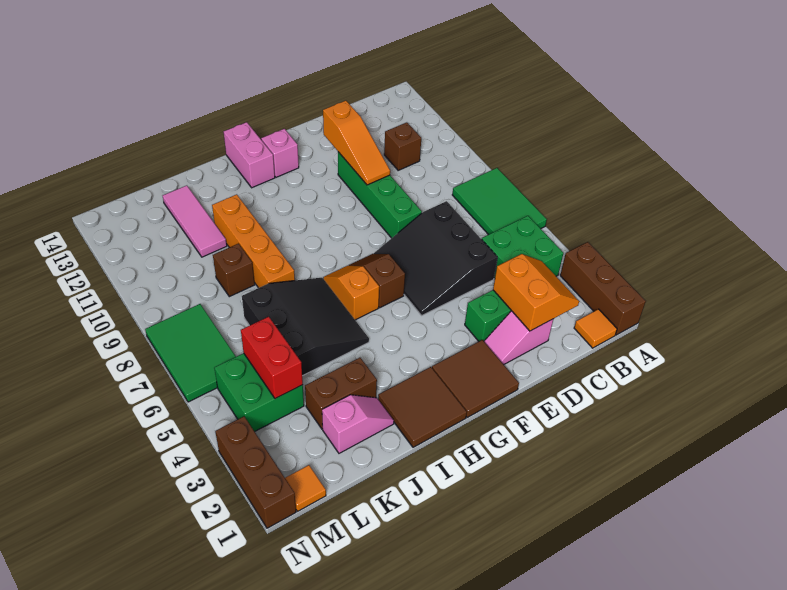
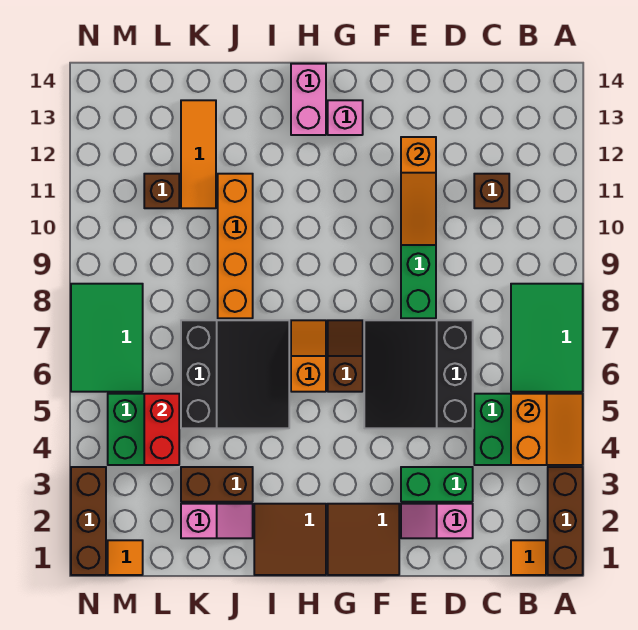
orange slope C2:D3 level 2 top D -> orange slope A4:B5 level 2 top B
brown brick K9 level 1 -> brown brick L11 level 1
pink tile K11:K13 level 1 -> orange tile K11:K13 level 1

